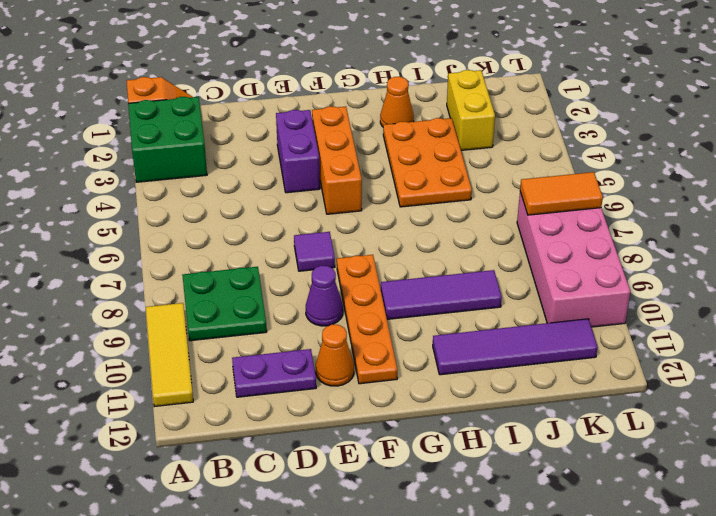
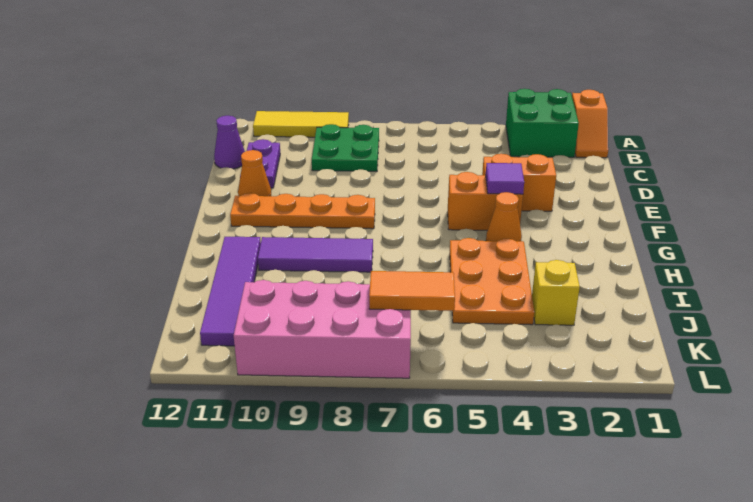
purple brick E3:E4 level 1 -> orange brick E3:E4 level 1
purple tile E7 level 1 -> purple tile F4 level 2
purple cone E9 level 1 -> purple cone C12 level 1
orange brick F3:F5 level 1 -> orange brick F4:F5 level 1
purple tile G9:I9 level 1 -> purple tile H8:H10 level 1
orange cone H2 level 1 -> orange cone G4 level 1
orange plate H3:I5 level 1 -> orange plate H4:J5 level 1
yellow brick J2:J3 level 1 -> yellow brick J3 level 1
orange tile K7:L7 level 2 -> orange tile K6:K7 level 2

